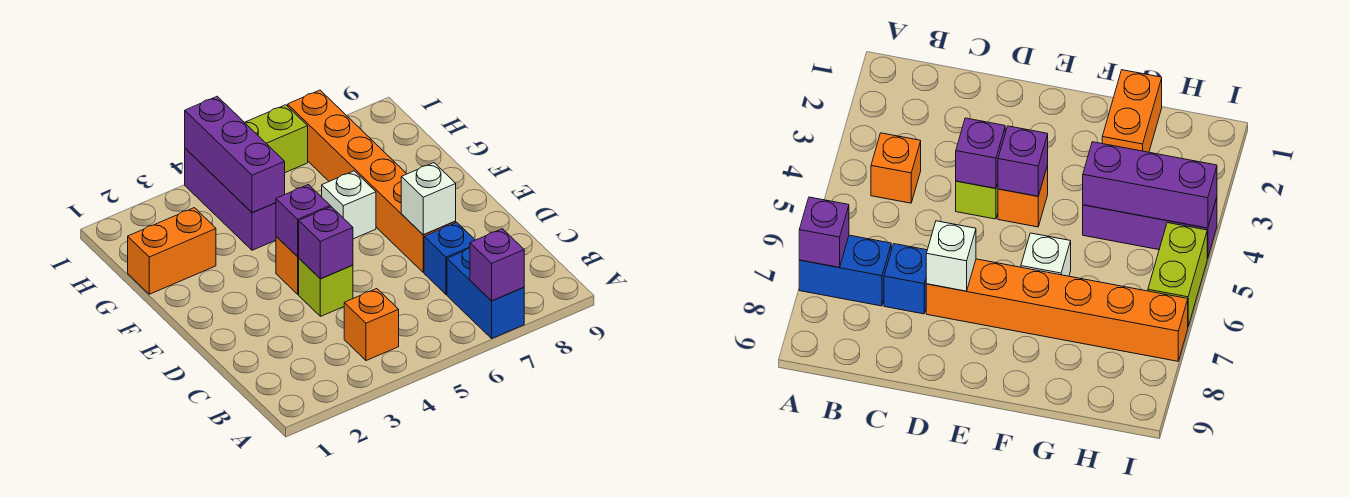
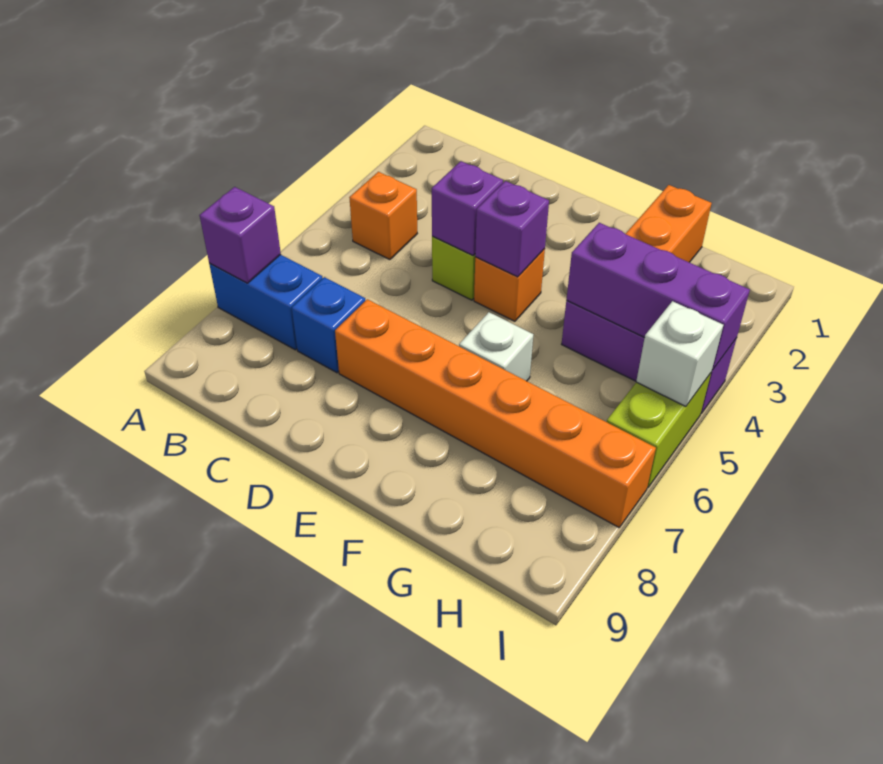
white brick D7 level 2 -> white brick I5 level 2

